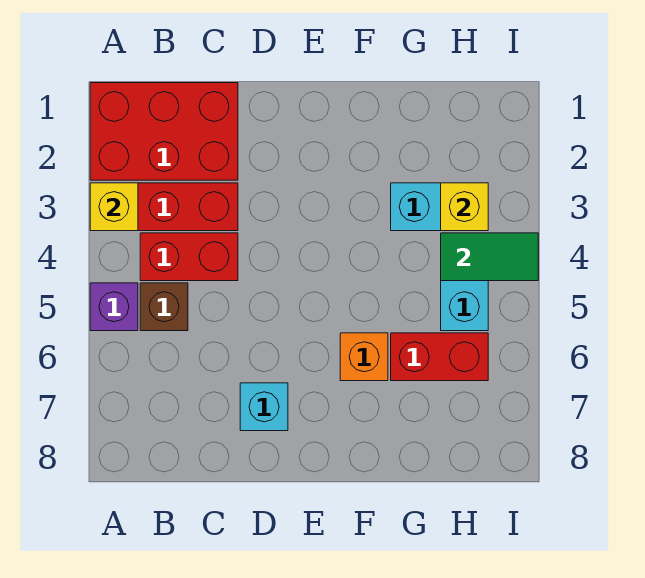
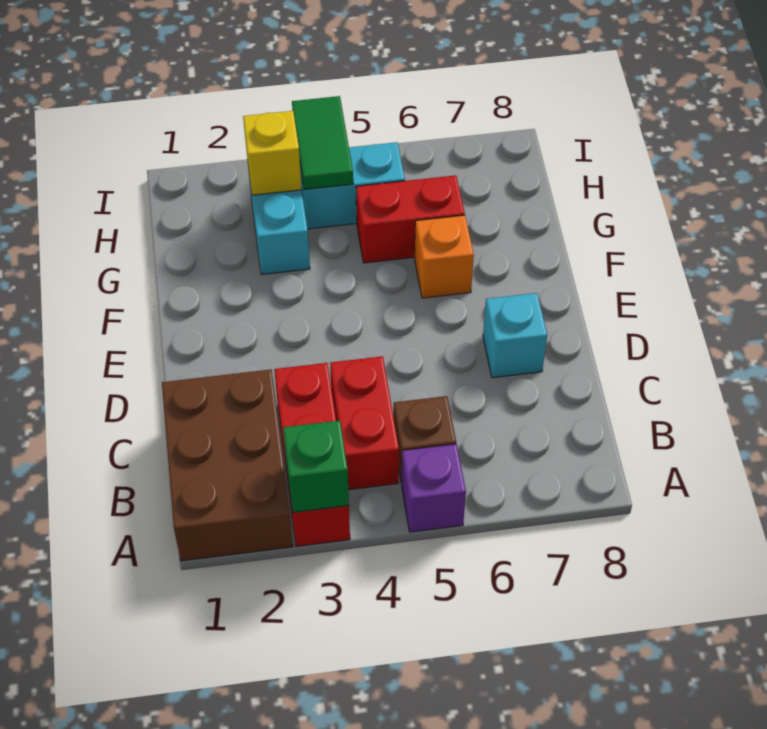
red brick A1:C2 level 1 -> brown brick A1:C2 level 1
yellow brick A3 level 2 -> green brick A3 level 2
red brick G6:H6 level 1 -> red brick G5:G6 level 1

